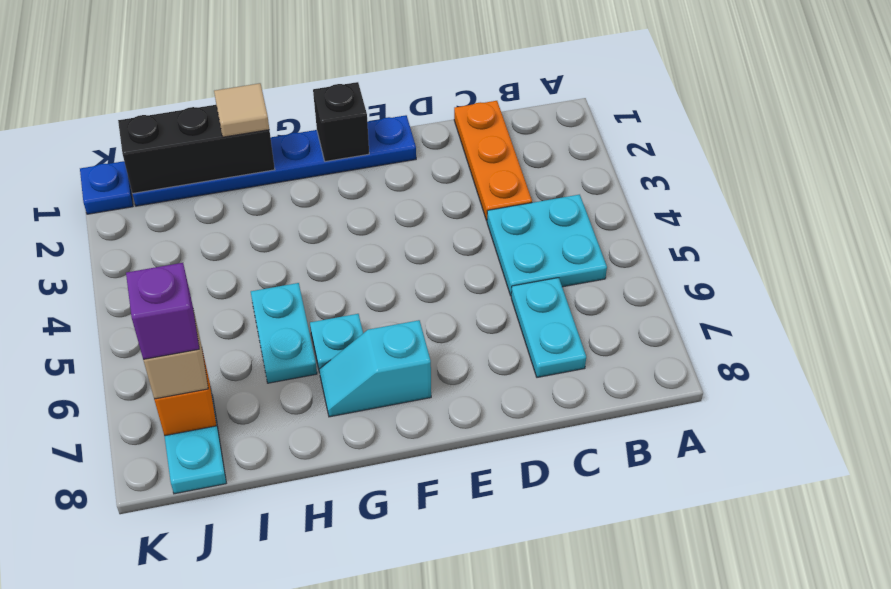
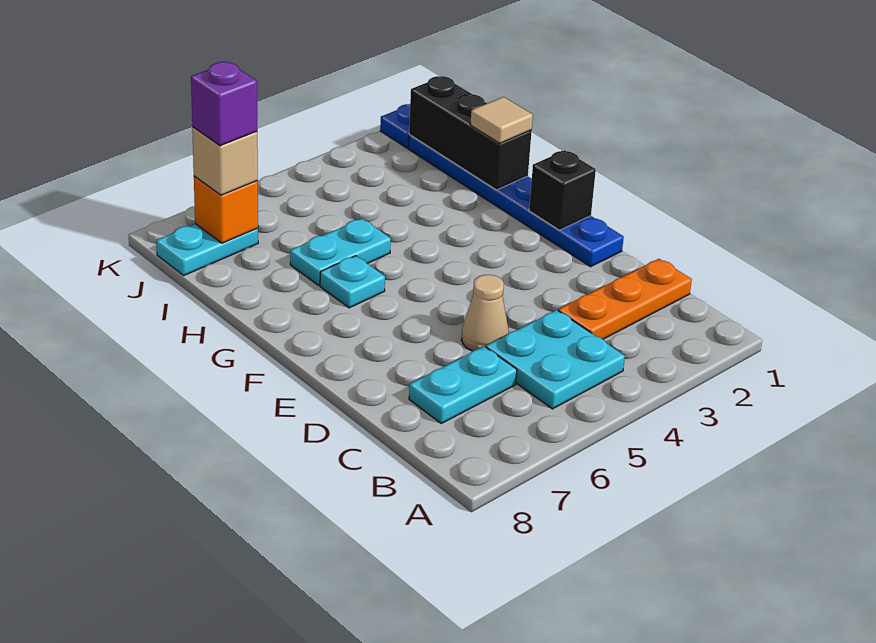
none -> tan cone D5 level 1
cyan slope F7:G7 level 1 top F -> none

